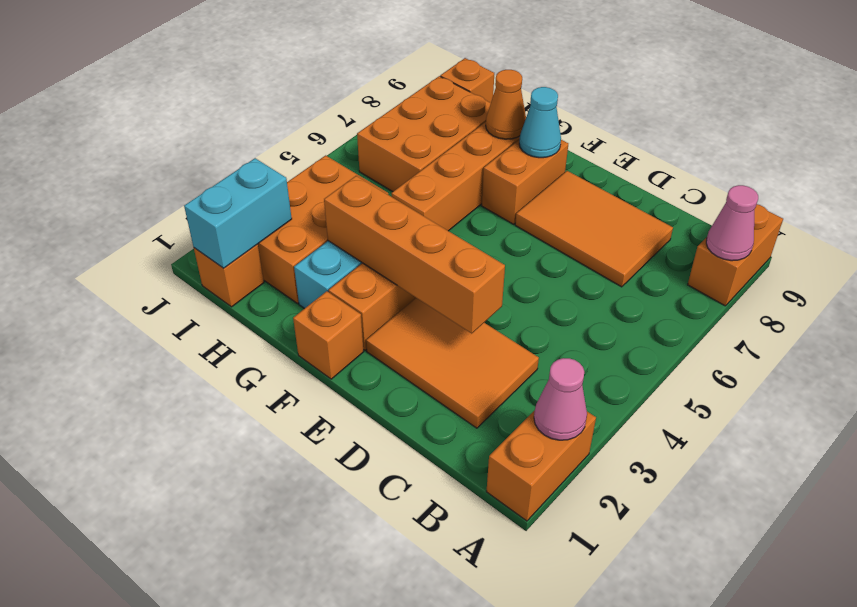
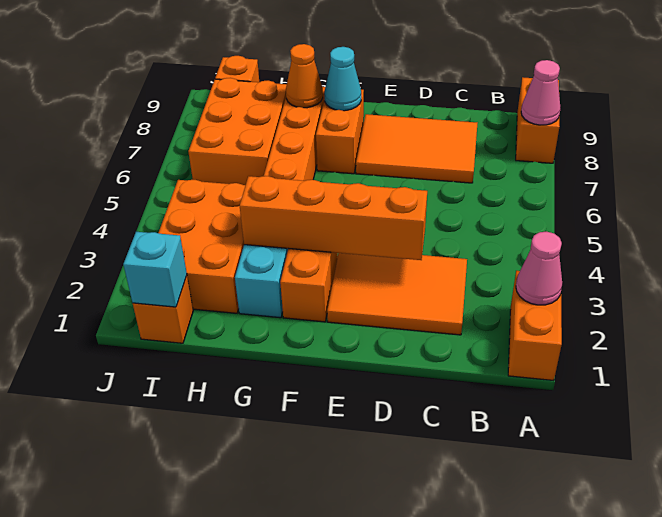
orange brick F1 level 1 -> none
cyan brick I1:I2 level 2 -> cyan brick I1 level 2

